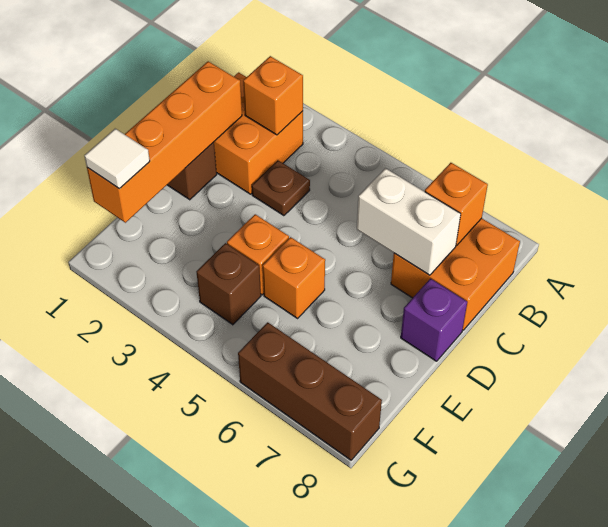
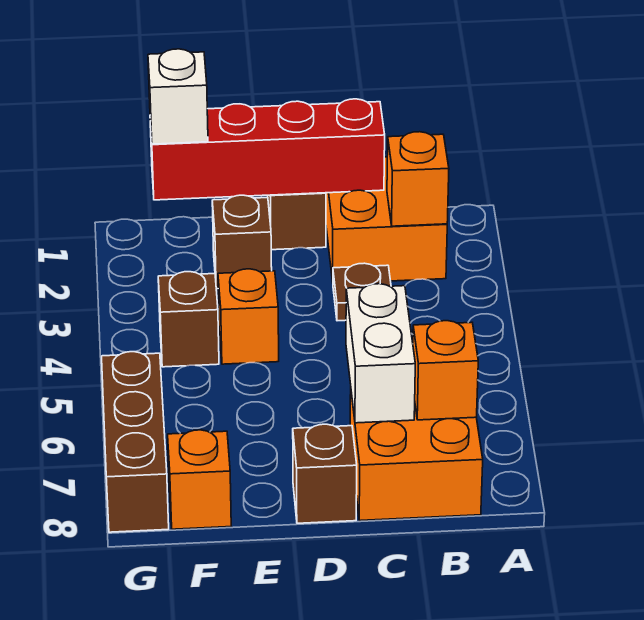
orange brick C1:F1 level 2 -> red brick C1:F1 level 2
purple brick D8 level 1 -> brown brick D8 level 1
none -> brown brick E2 level 1
orange brick E5 level 1 -> orange brick F8 level 1
white tile F1 level 3 -> white brick F1 level 3

